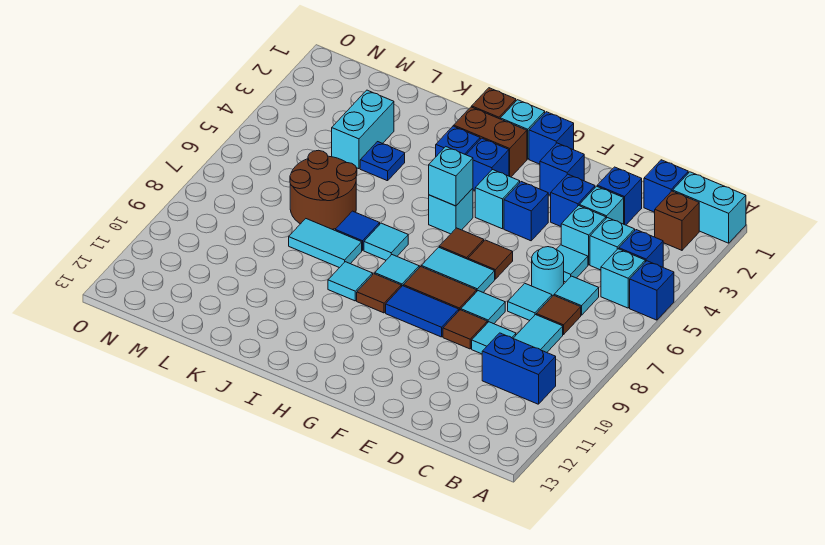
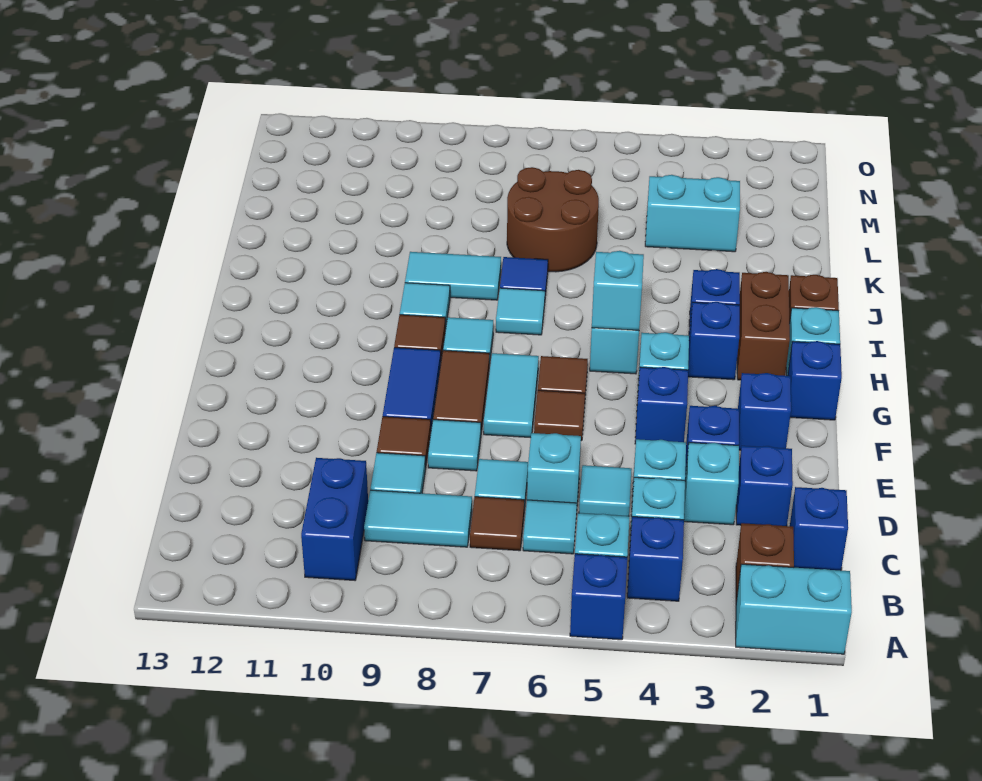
cyan brick A1:B1 level 1 -> cyan brick A1:A2 level 1
cyan round brick D6 level 1 -> cyan brick D6 level 1
cyan tile J8:K8 level 1 -> cyan tile J8:J9 level 1
blue plate K4 level 1 -> none

